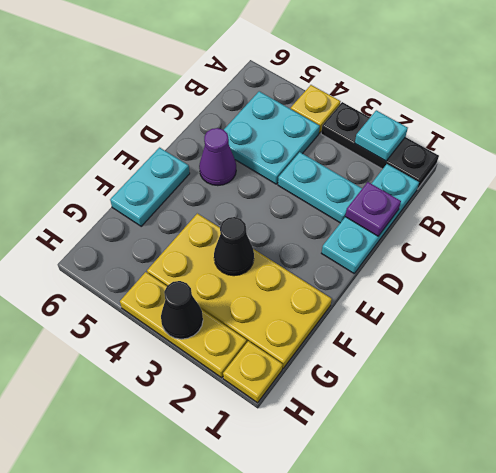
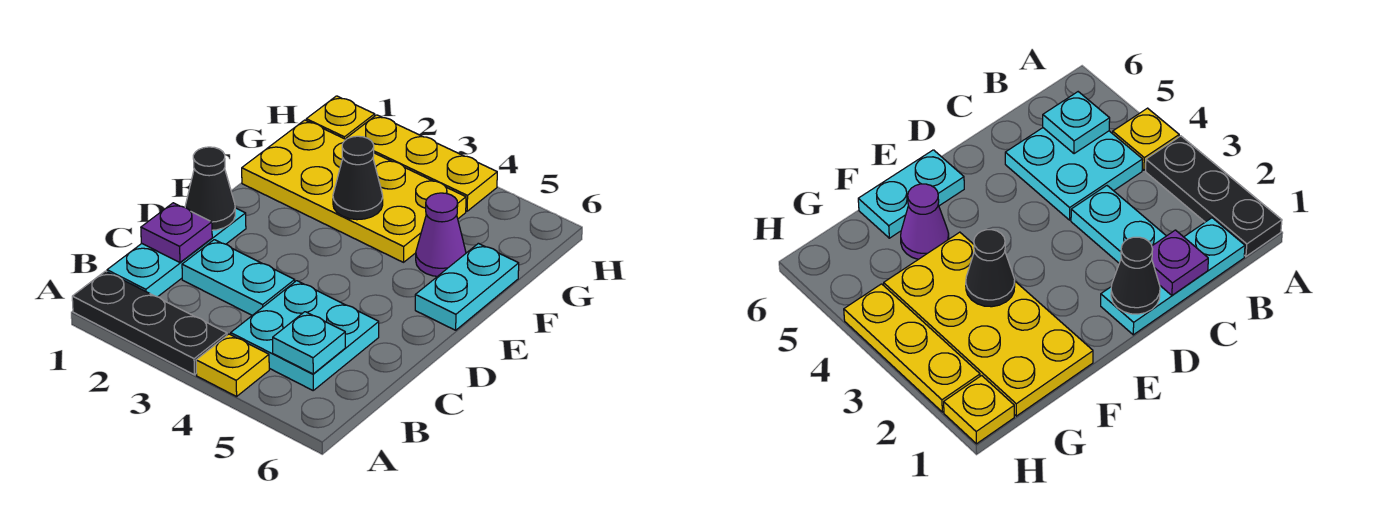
cyan plate A2 level 2 -> cyan plate B5 level 2
purple cone D5 level 1 -> purple cone F5 level 1
black cone H3 level 2 -> black cone D1 level 2

